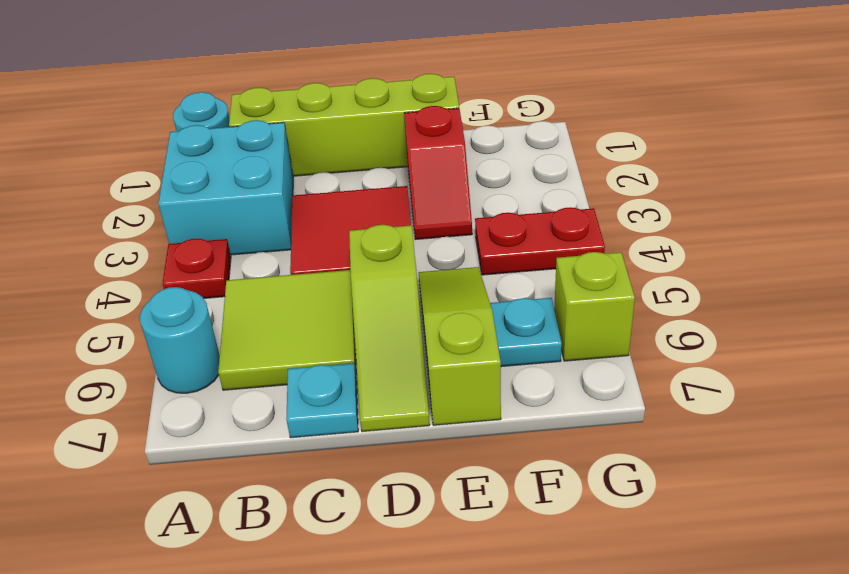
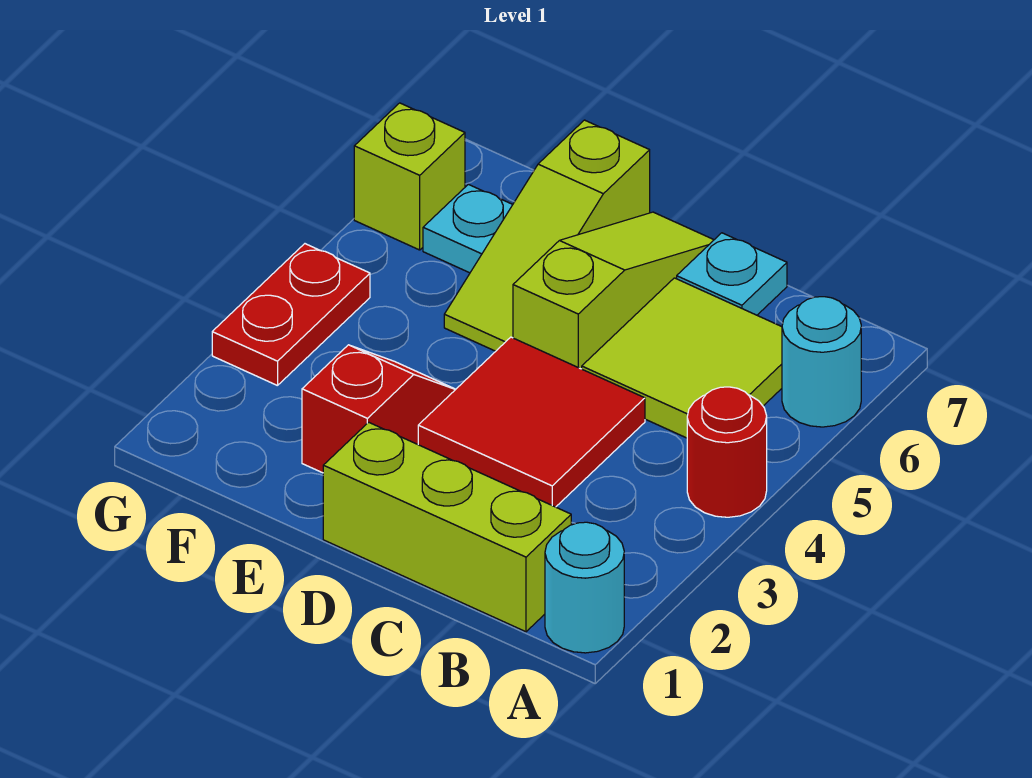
cyan brick A2:B3 level 1 -> none
red plate A4 level 1 -> red round brick A4 level 1
lime brick B1:E1 level 1 -> lime brick B1:D1 level 1
red plate F4:G4 level 1 -> red plate G3:G4 level 1

